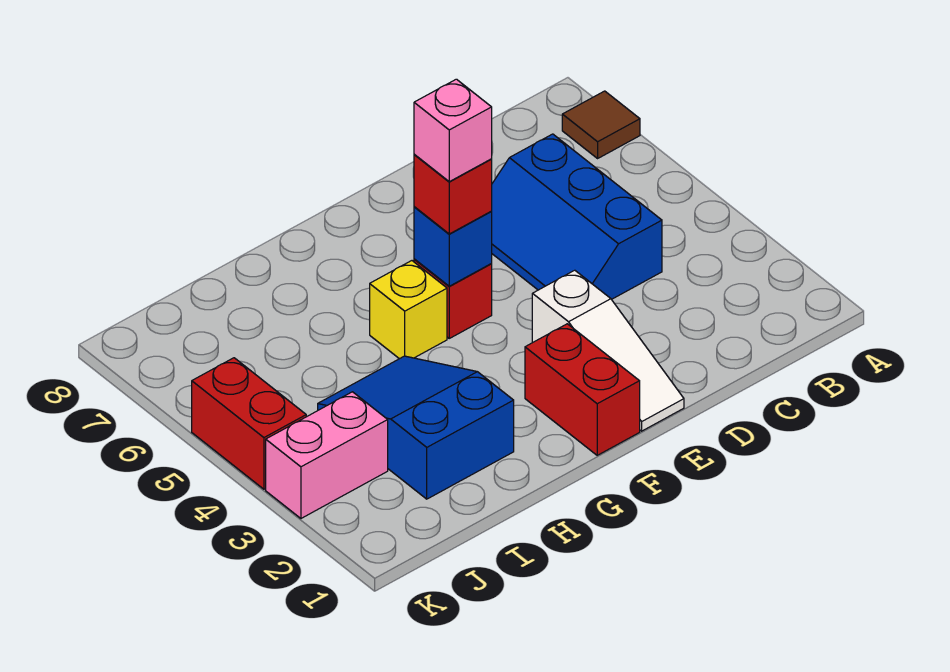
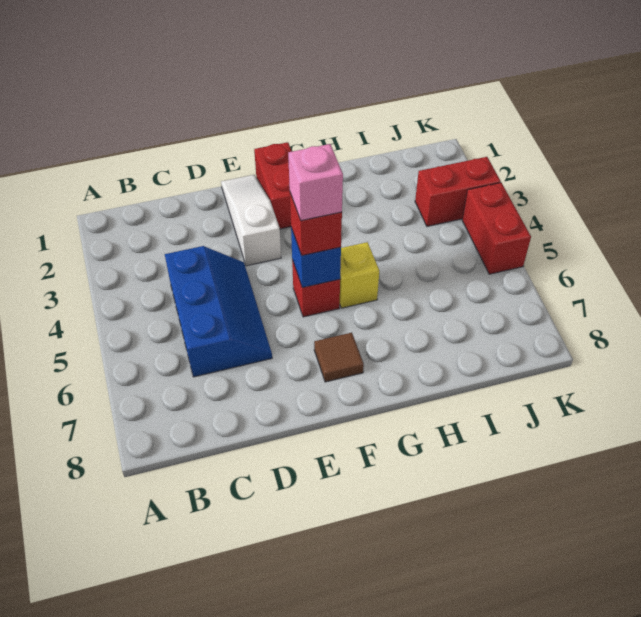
brown tile A7 level 1 -> brown tile F7 level 1
blue slope H2:I4 level 1 top 2 -> none
pink brick J3:K3 level 1 -> red brick J3:K3 level 1

